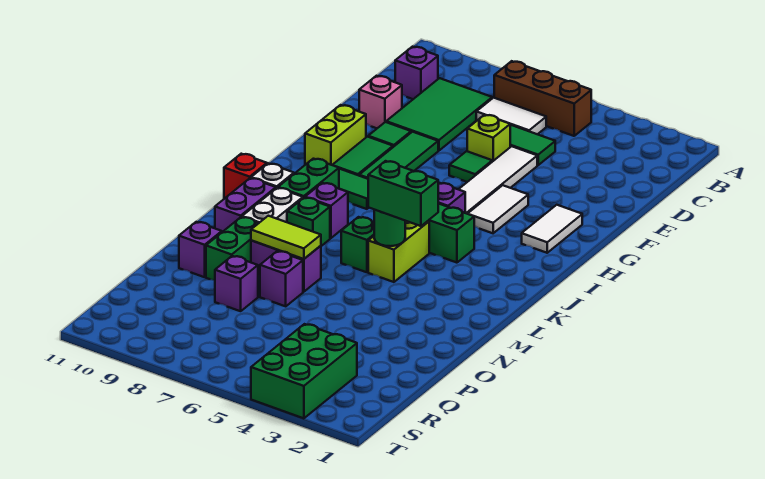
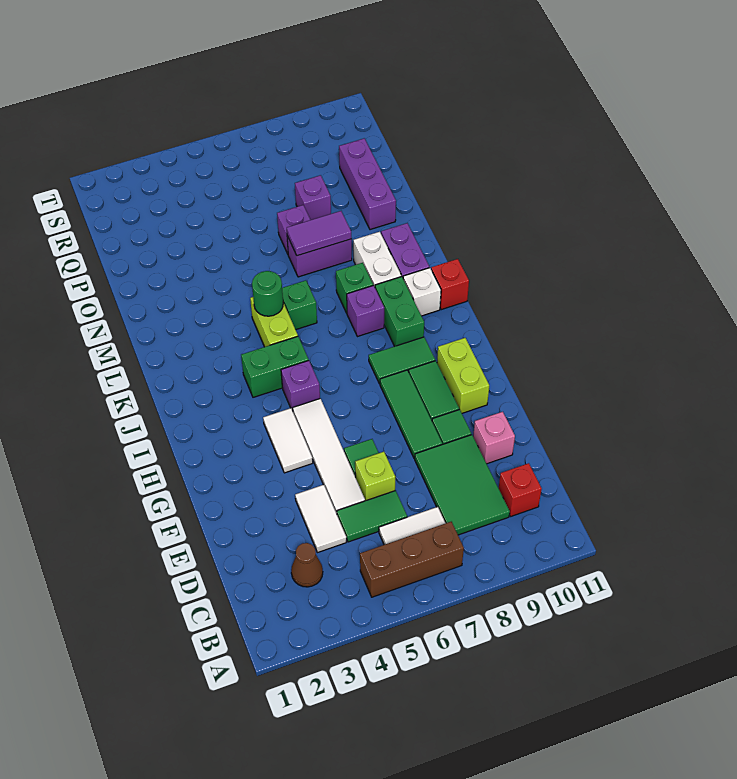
none -> brown cone C3 level 1
purple brick C10 level 1 -> red brick C10 level 1
white tile G2:H2 level 1 -> white tile D4:E4 level 1
green brick L4:L5 level 3 -> none
lime tile N7:N8 level 2 -> purple tile N7:N8 level 2
green brick N9:O9 level 1 -> none
purple brick O10 level 1 -> purple brick O10:Q10 level 1
green brick R3:T4 level 1 -> none

